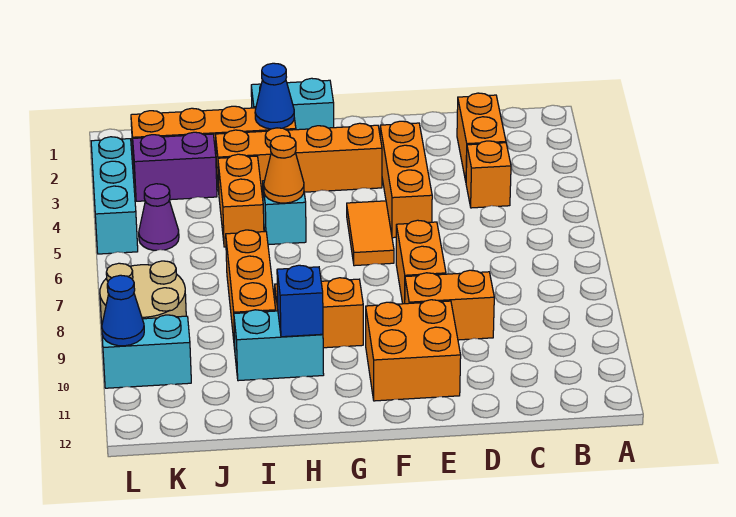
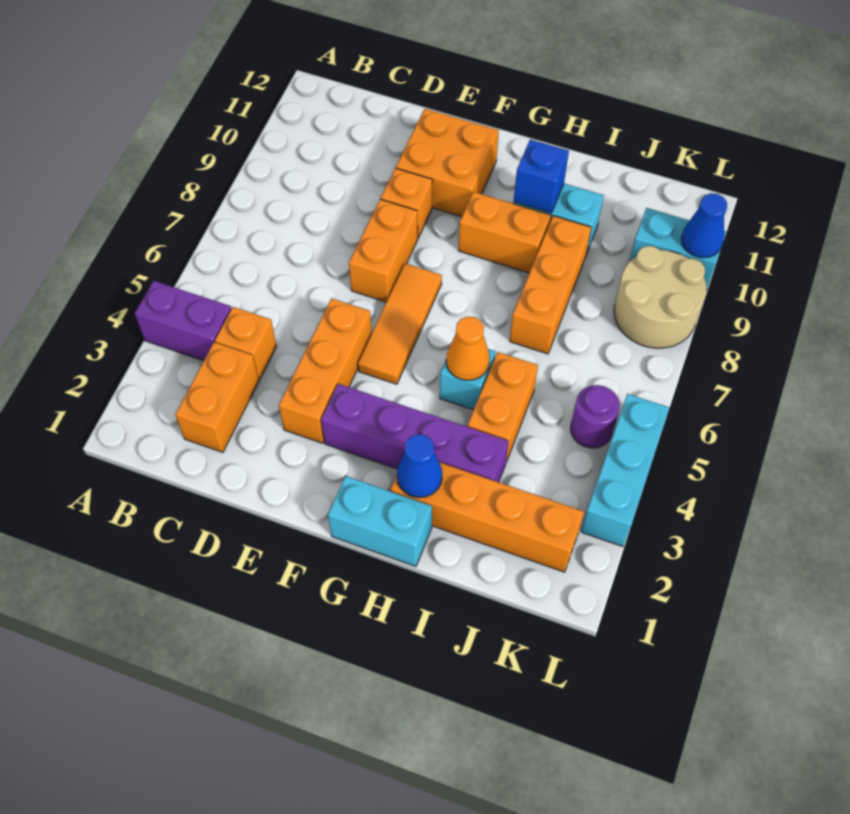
orange brick D9:E9 level 1 -> orange brick E9 level 1
orange brick F3:I3 level 1 -> purple brick F3:I3 level 1
orange tile F5:F6 level 1 -> orange tile F5:F7 level 1
purple brick J3:K3 level 1 -> purple brick A4:B4 level 1
purple cone K5 level 1 -> purple round brick K5 level 1

